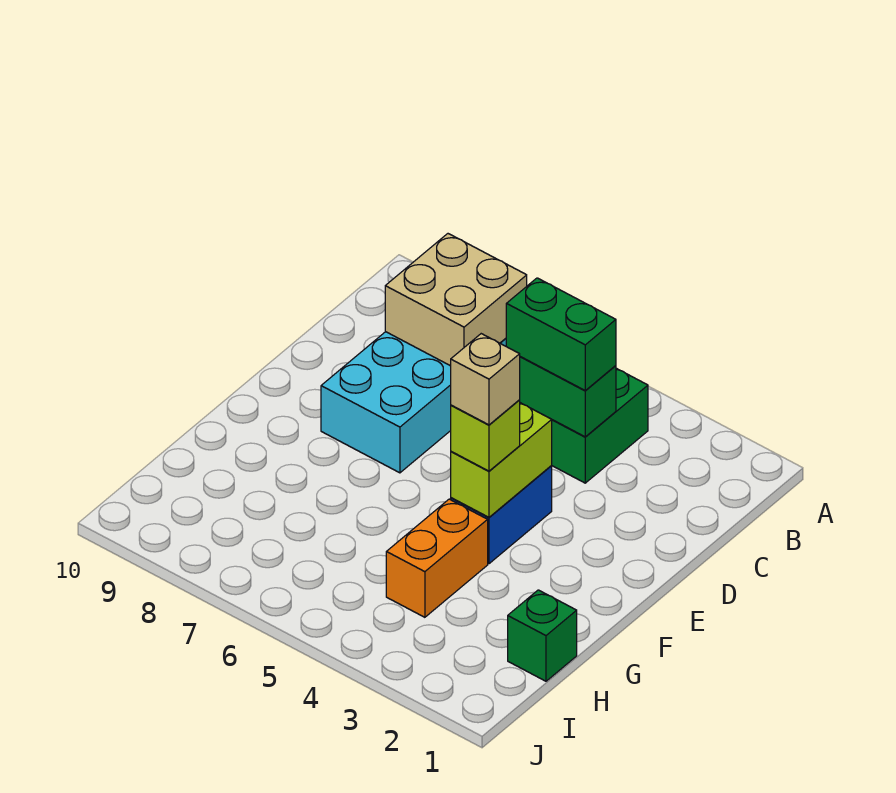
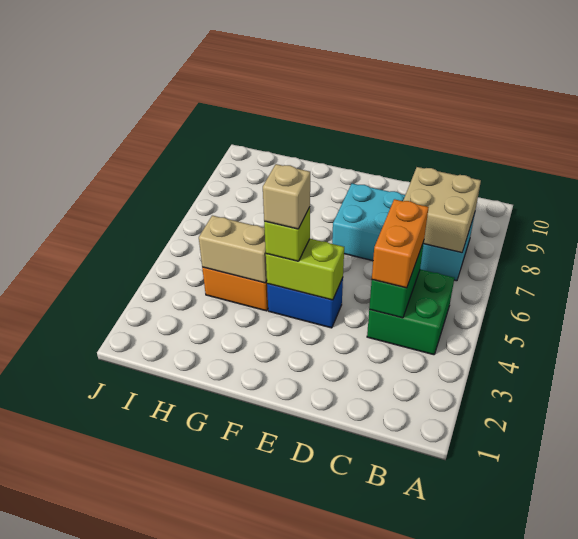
green brick C4:C5 level 3 -> orange brick C4:C5 level 3
none -> tan brick G4:H4 level 2
green brick H1 level 1 -> none

